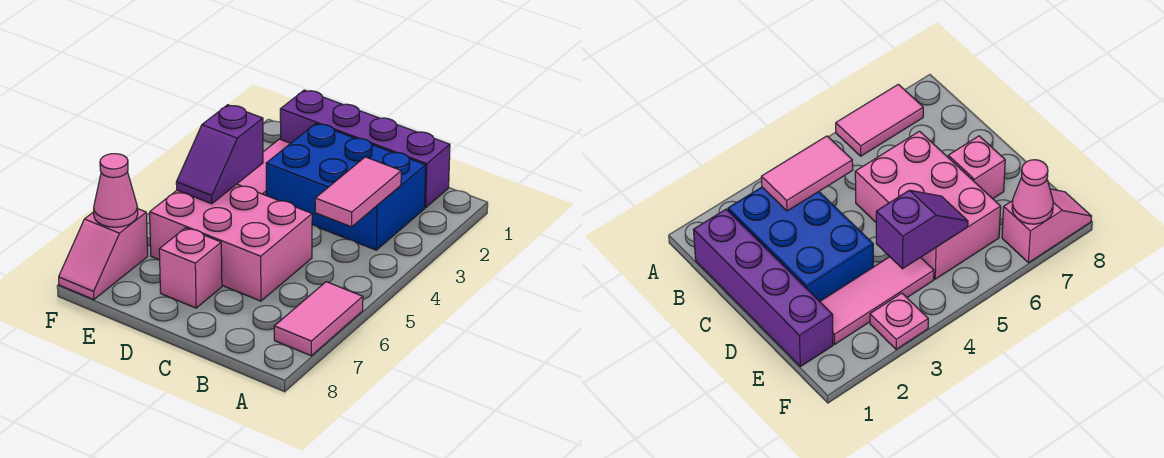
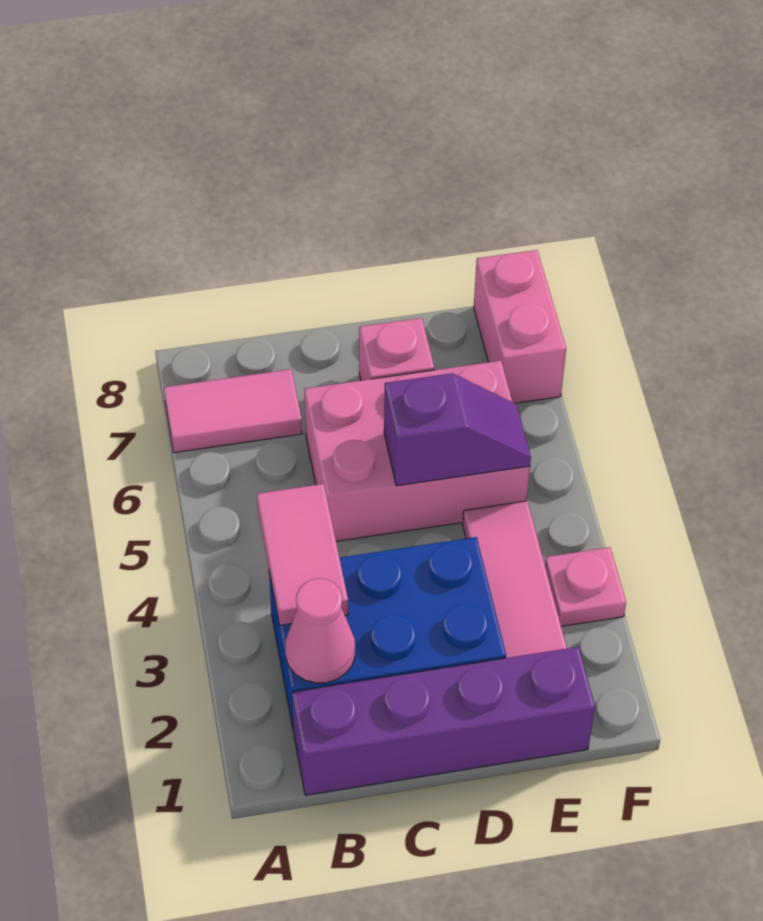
pink tile A6:A7 level 1 -> pink tile A7:B7 level 1
purple slope E4:E5 level 2 top 4 -> purple slope D5:E5 level 2 top D
pink slope F7:F8 level 1 top 7 -> pink brick F7:F8 level 1
pink cone F7 level 2 -> pink cone B2 level 2

